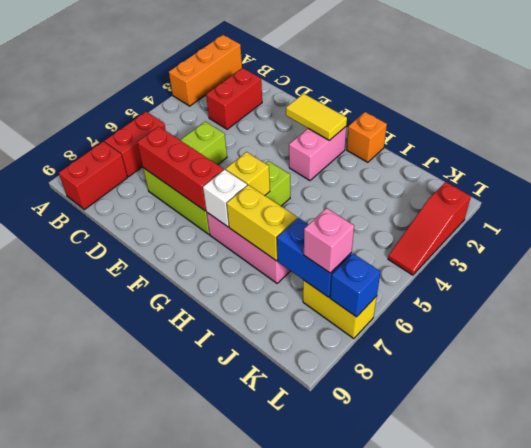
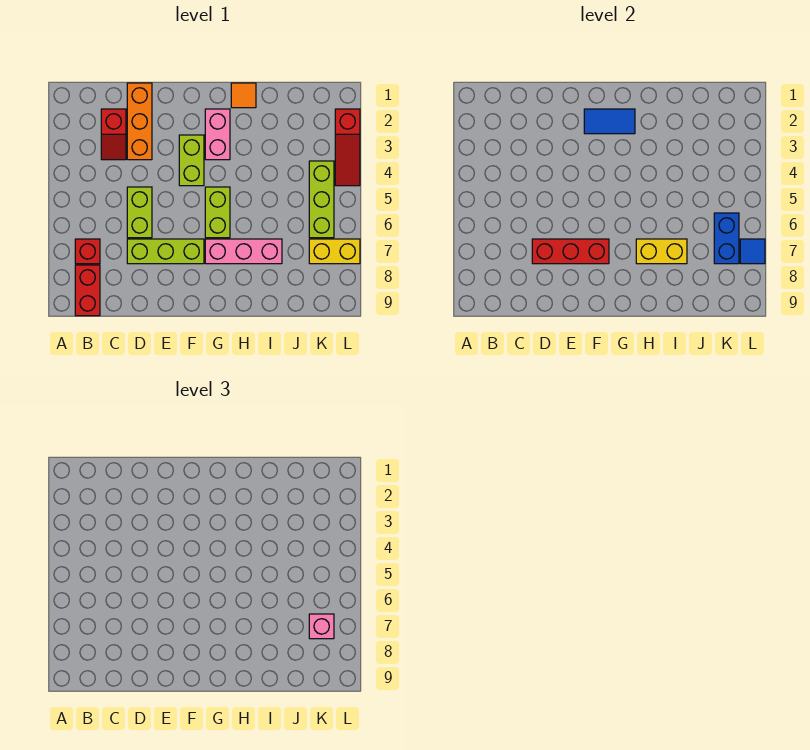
orange brick A1:A3 level 1 -> orange brick D1:D3 level 1
red brick B6:B7 level 1 -> red brick B7 level 1
red brick C2:C3 level 1 -> red slope C2:C3 level 1 top 2
yellow tile F2:G2 level 2 -> blue tile F2:G2 level 2
none -> lime brick F3:F4 level 1
yellow brick G6 level 2 -> none
white brick G7 level 2 -> none
orange brick H1 level 1 -> orange tile H1 level 1
blue brick J7:K7 level 2 -> blue brick K6:K7 level 2
none -> lime brick K4:K6 level 1
blue brick L7 level 2 -> blue tile L7 level 2

